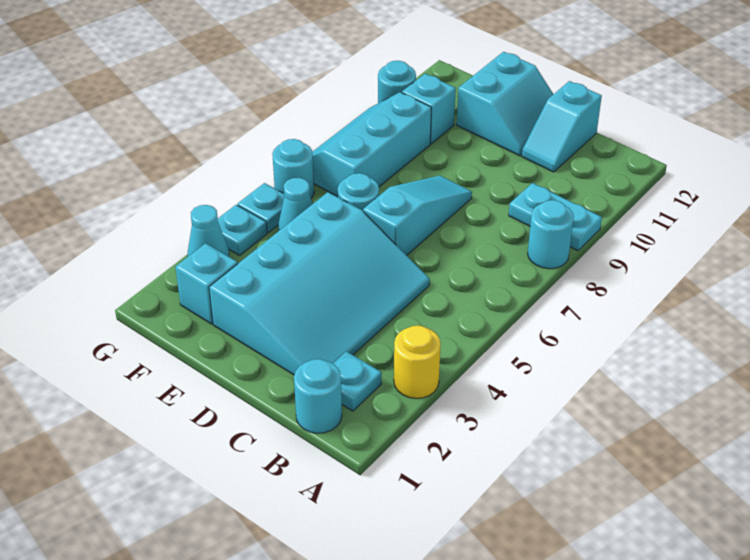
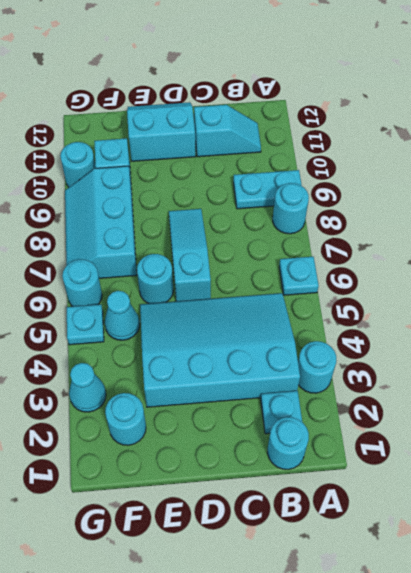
yellow round brick A3 level 1 -> cyan round brick A3 level 1
cyan slope C2:E5 level 1 top E -> cyan slope B3:E5 level 1 top 3
cyan slope C11:C12 level 1 top 12 -> cyan slope B11:C11 level 1 top C
cyan slope D11:E12 level 1 top E -> cyan slope D11:E12 level 1 top 11
cyan brick F2 level 1 -> cyan round brick F2 level 1
cyan plate G4 level 1 -> cyan plate A6 level 1

